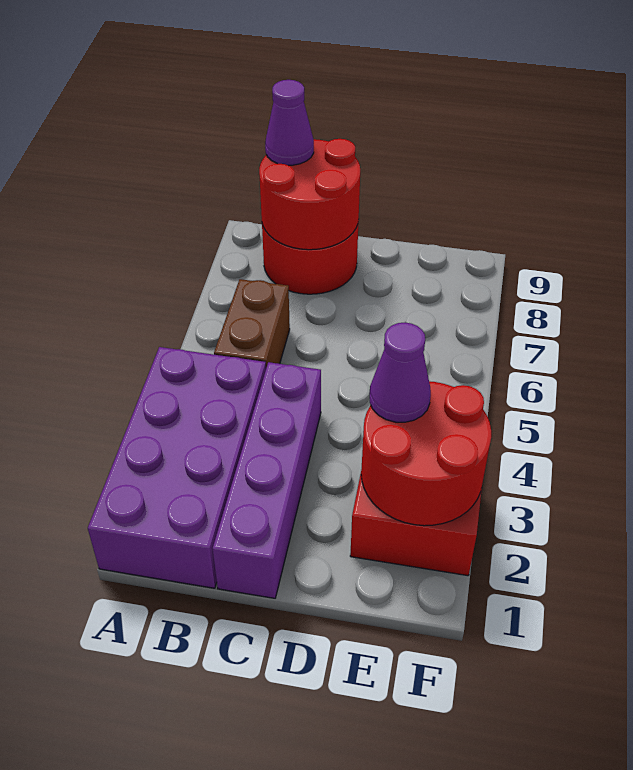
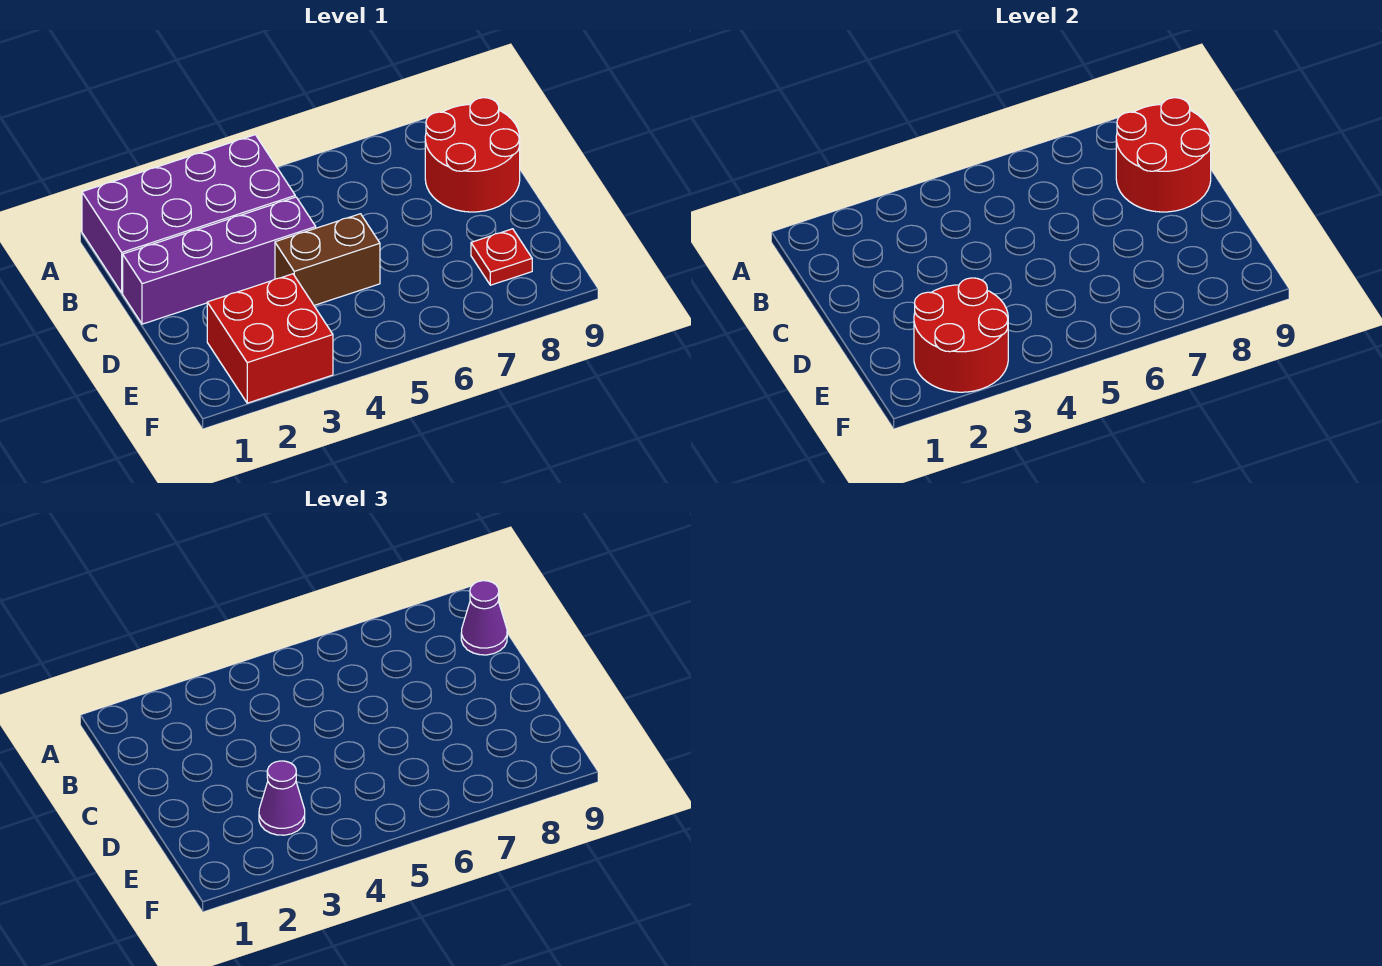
brown brick B5:B6 level 1 -> brown brick D4:D5 level 1
none -> red plate E8 level 1

